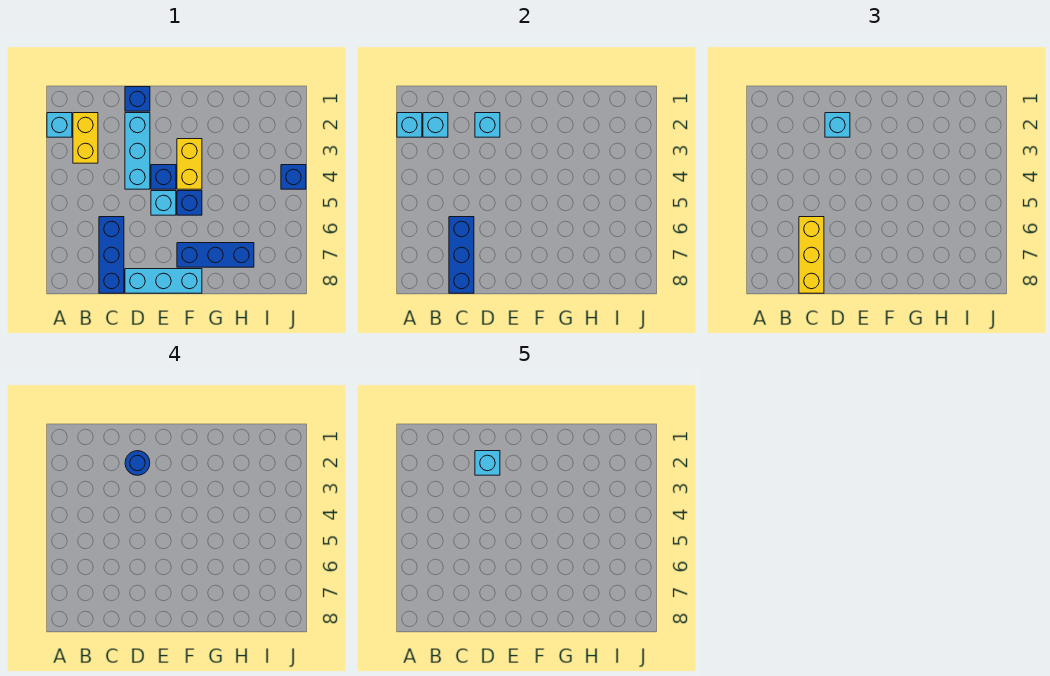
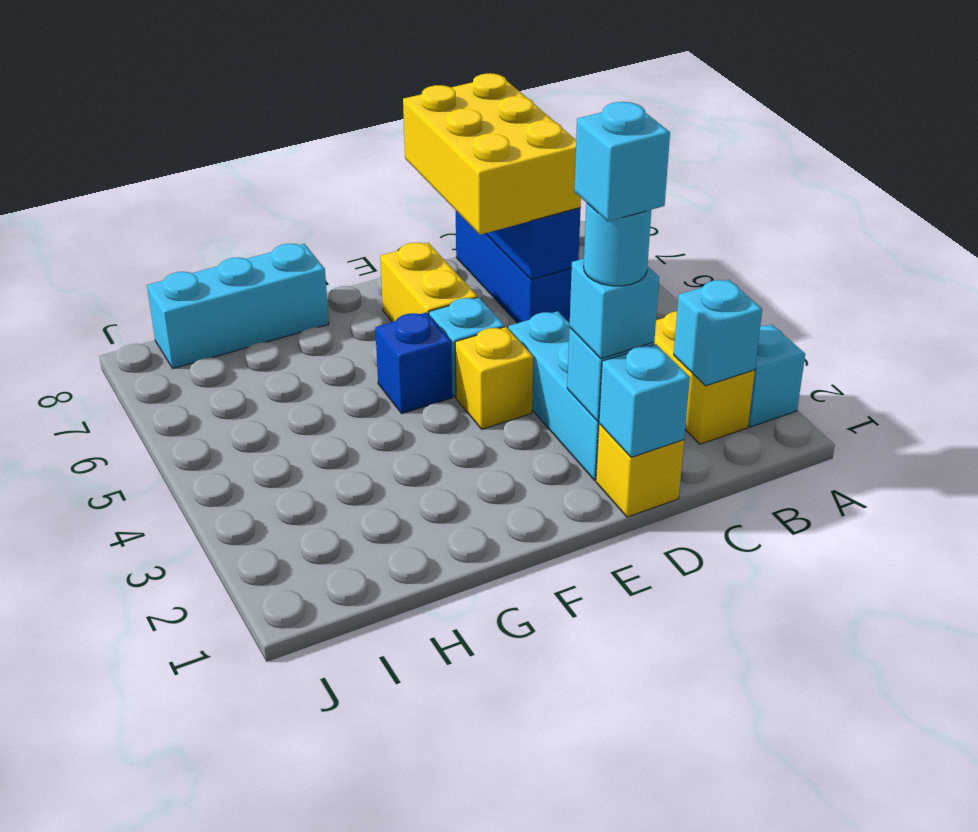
cyan brick A2 level 2 -> cyan brick D1 level 2
yellow brick C6:C8 level 3 -> yellow brick C6:D8 level 3
blue brick D1 level 1 -> yellow brick D1 level 1
blue round brick D2 level 4 -> cyan round brick D2 level 4
cyan brick D8:F8 level 1 -> cyan brick G8:I8 level 1
blue brick E4 level 1 -> yellow brick E4 level 1
yellow brick F3:F4 level 1 -> yellow brick E6:E7 level 1
blue brick F7:H7 level 1 -> none
blue brick J4 level 1 -> none

